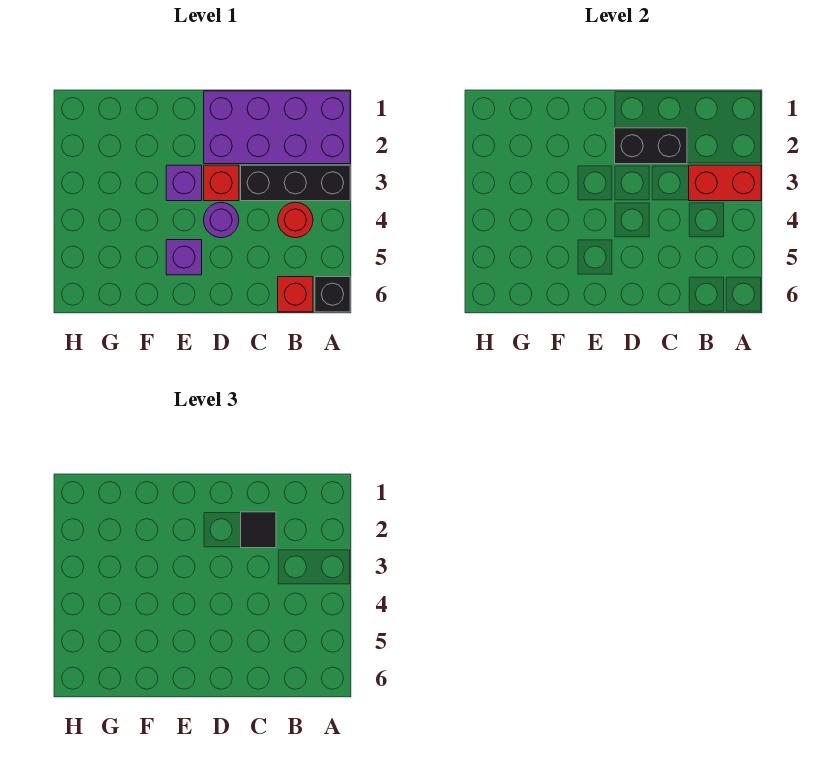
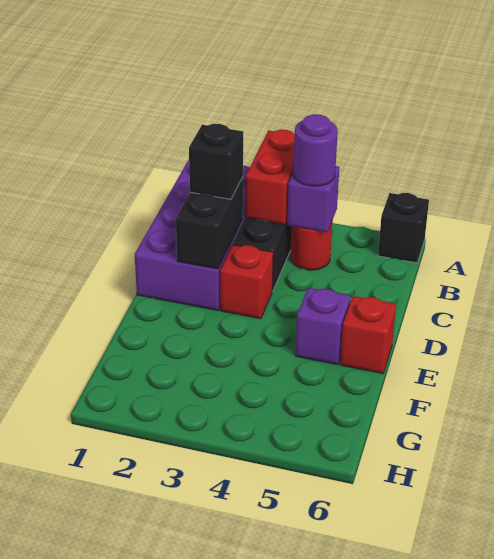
red brick B6 level 1 -> red brick E6 level 1
black tile C2 level 3 -> black brick C2 level 3
purple round brick D4 level 1 -> purple round brick B4 level 3
purple brick E3 level 1 -> purple brick B4 level 2

